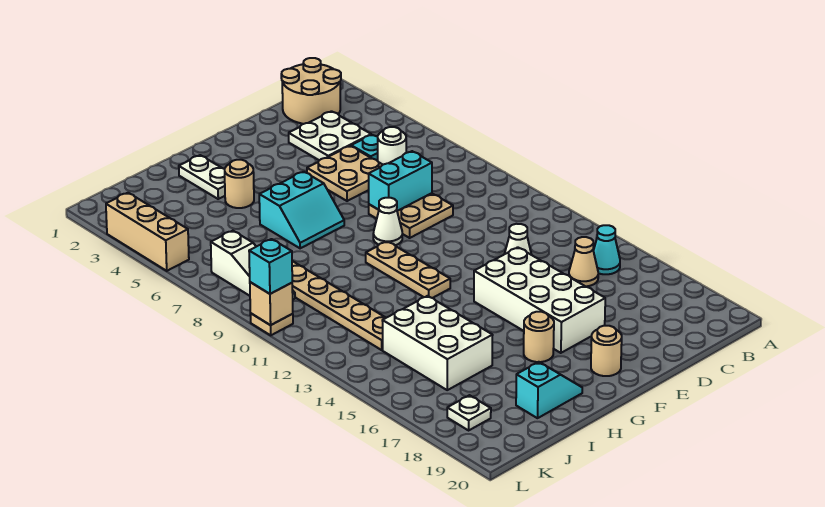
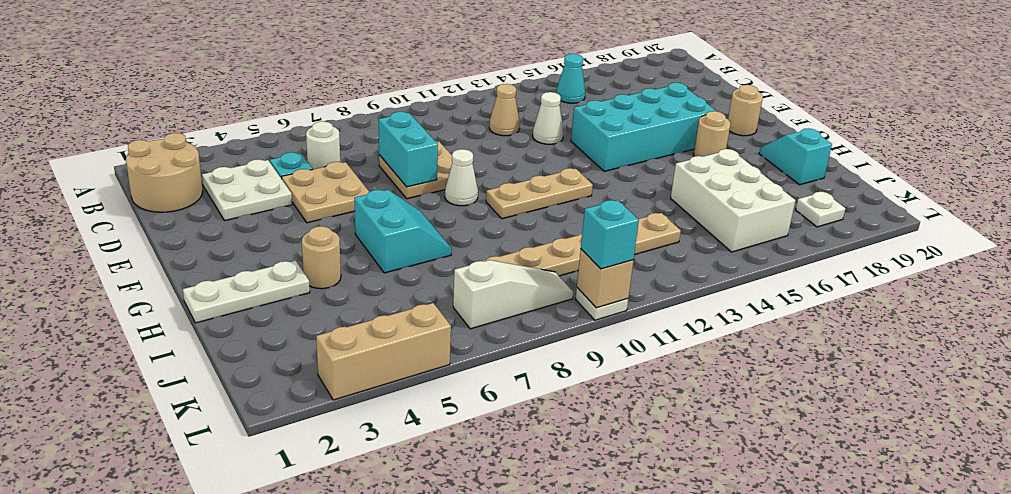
tan cone C15 level 1 -> tan cone C12 level 1
white brick E14:F17 level 1 -> cyan brick E14:F17 level 1
white plate H2:H3 level 1 -> white plate H1:H3 level 1
white brick I14:J16 level 1 -> white brick I15:K16 level 1
tan plate L10 level 1 -> white plate L10 level 1

